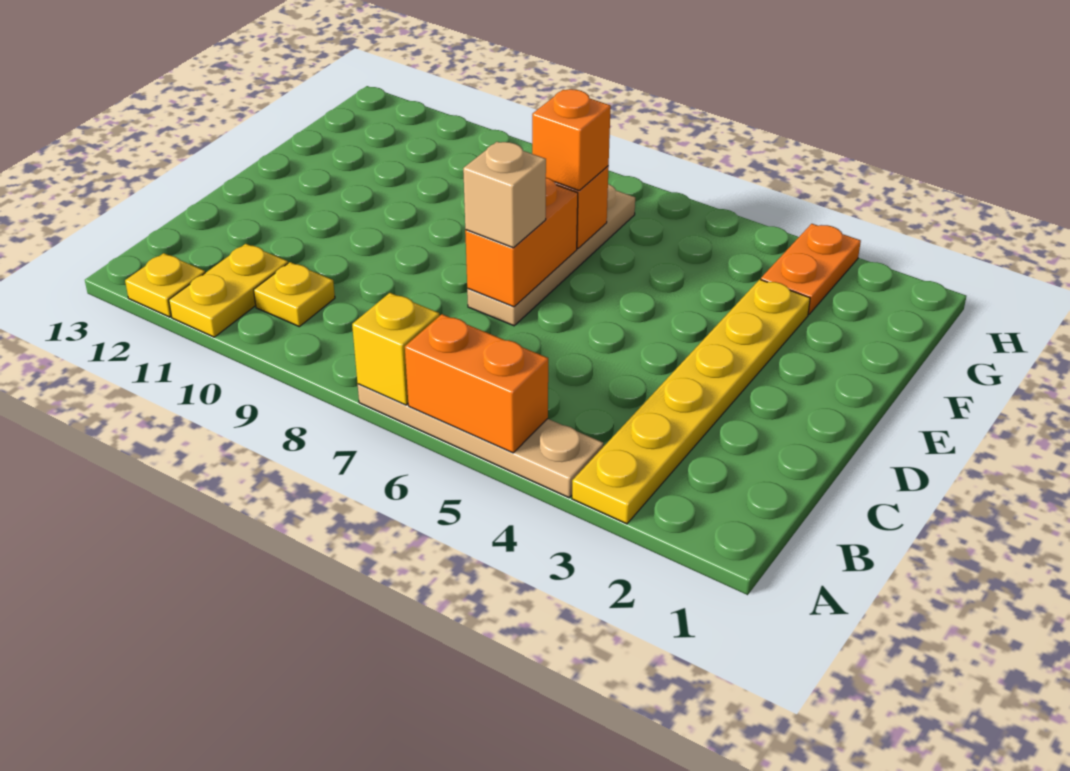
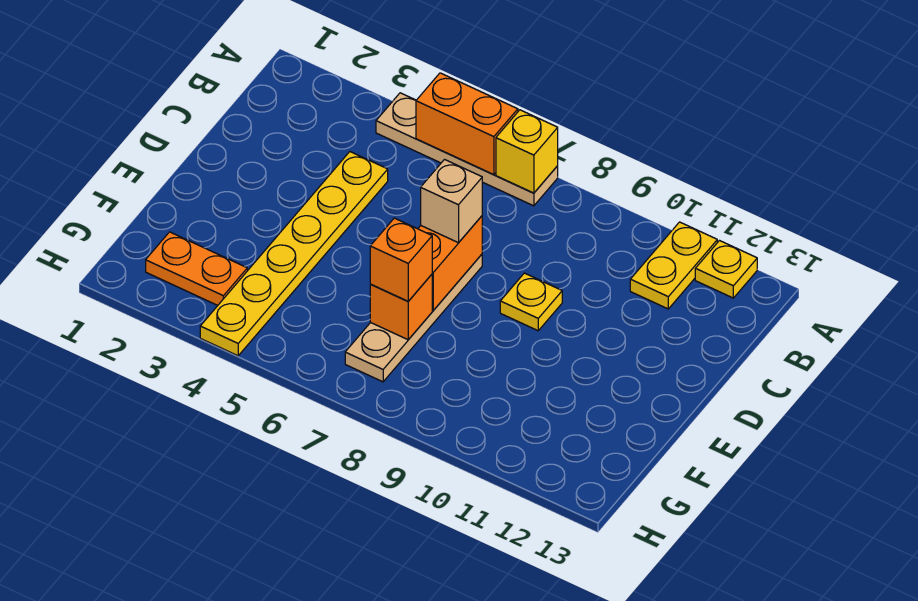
yellow plate A3:F3 level 1 -> yellow plate C4:H4 level 1
yellow plate B10 level 1 -> yellow plate D9 level 1
orange plate G3:H3 level 1 -> orange plate G2:G3 level 1

